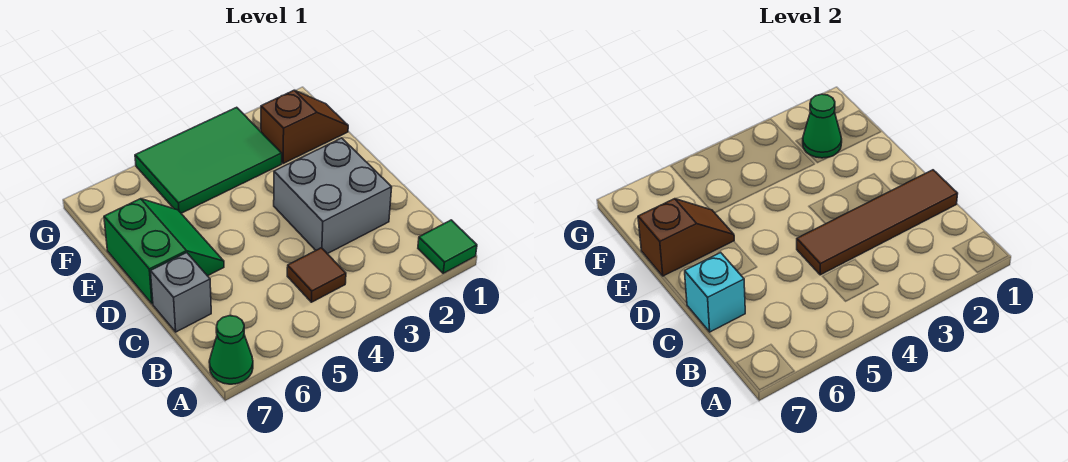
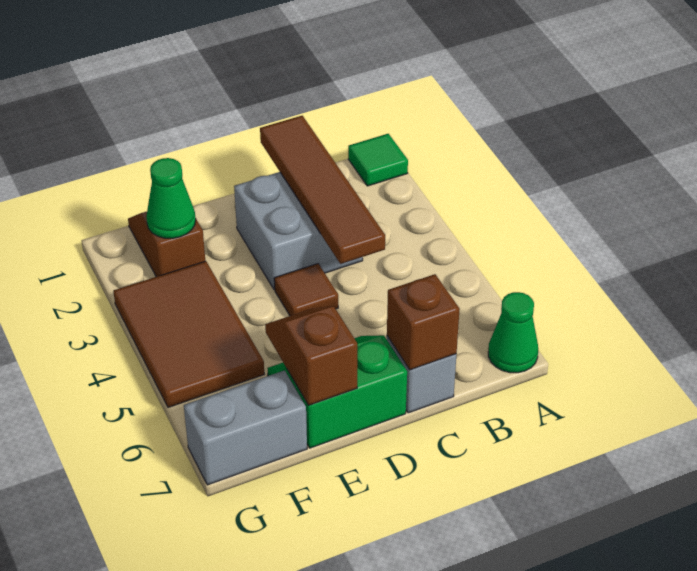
brown tile B4 level 1 -> brown tile D4 level 1
cyan brick C7 level 2 -> brown brick C7 level 2
green tile F3:G5 level 1 -> brown tile F3:G5 level 1
none -> grey brick F7:G7 level 1

